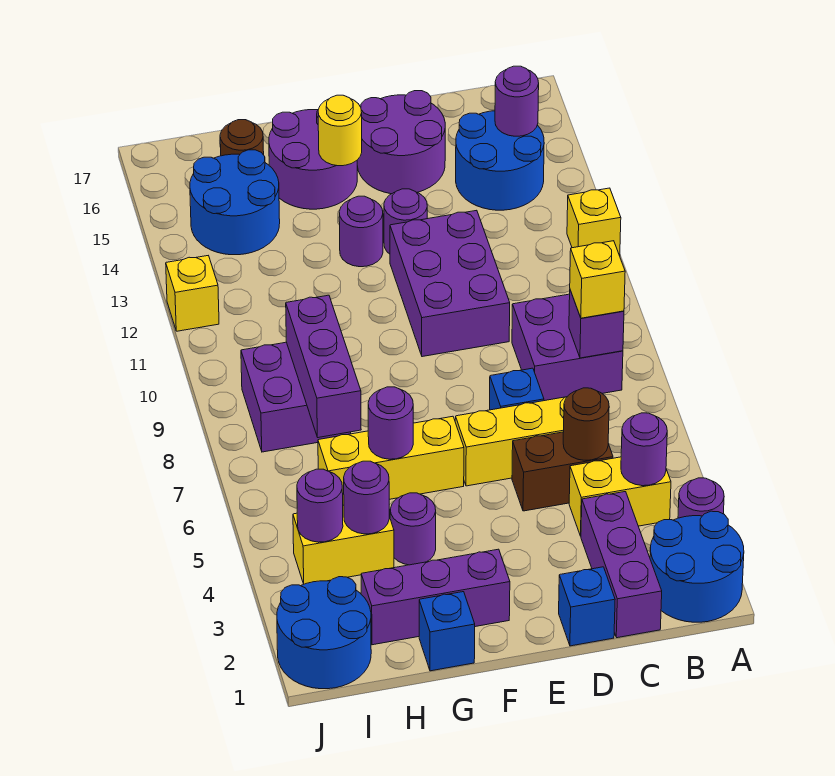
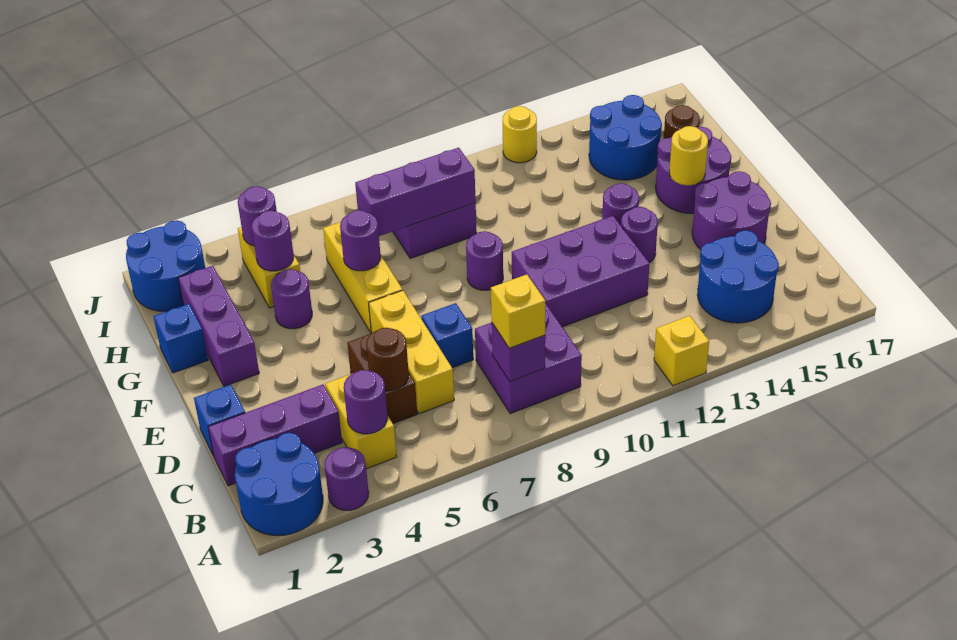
purple round brick B15 level 2 -> purple round brick F9 level 1
yellow brick J12 level 1 -> yellow round brick J12 level 1

